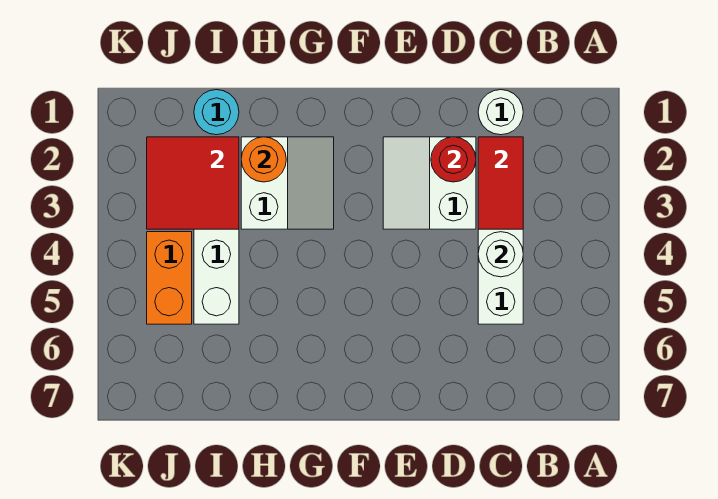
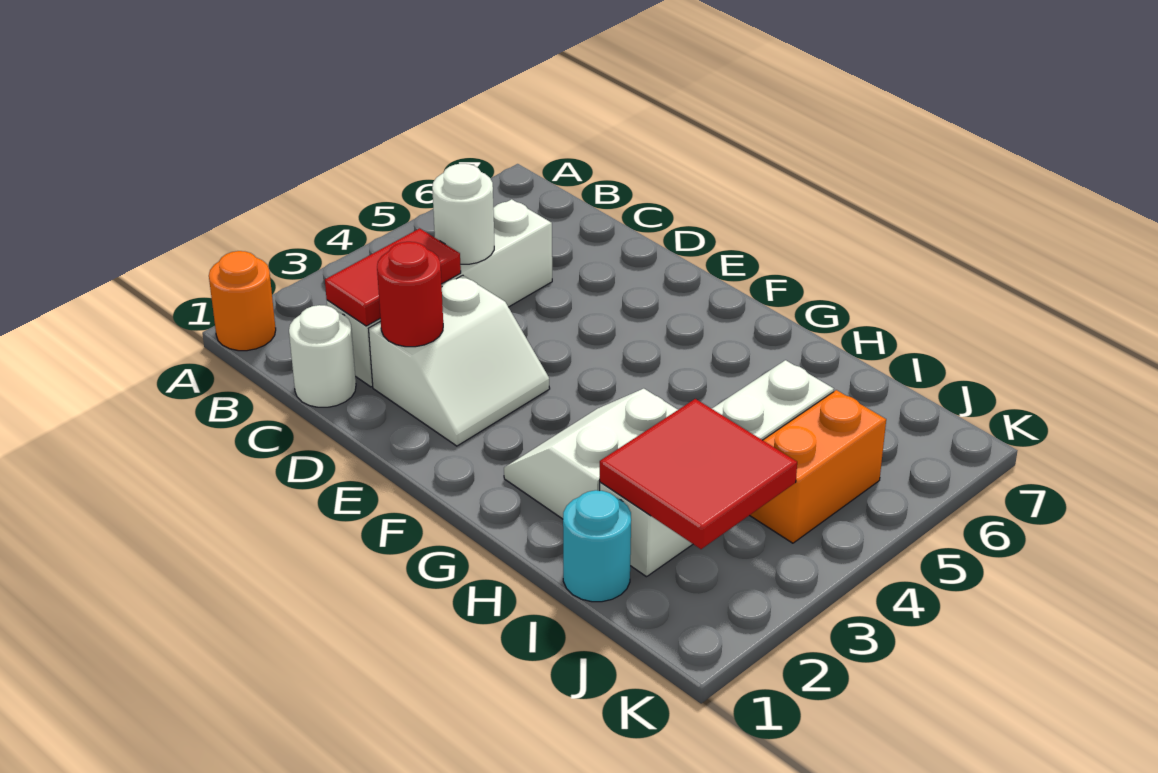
orange round brick H2 level 2 -> orange round brick A1 level 1

